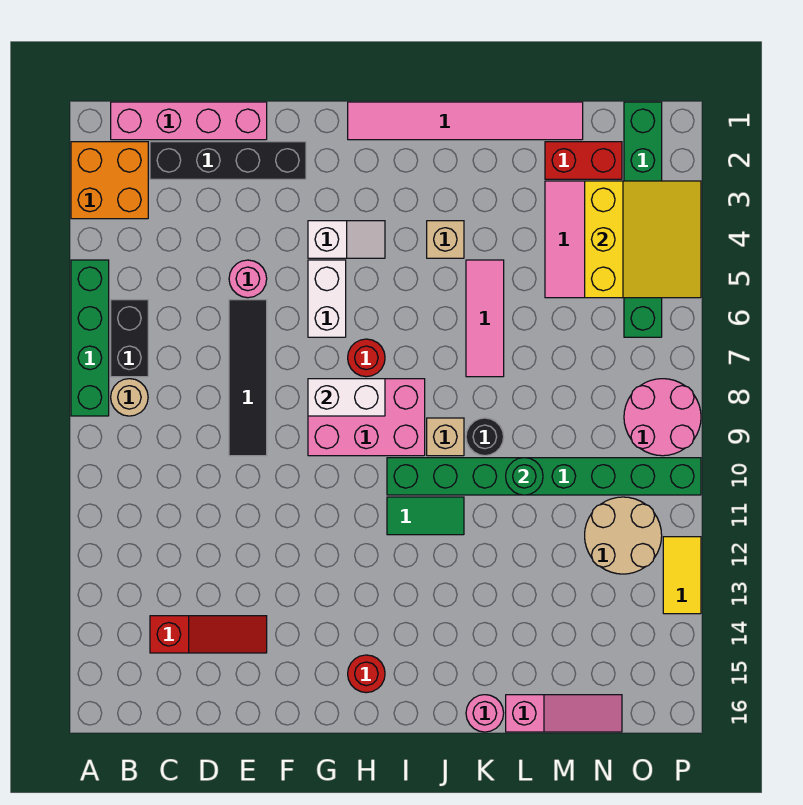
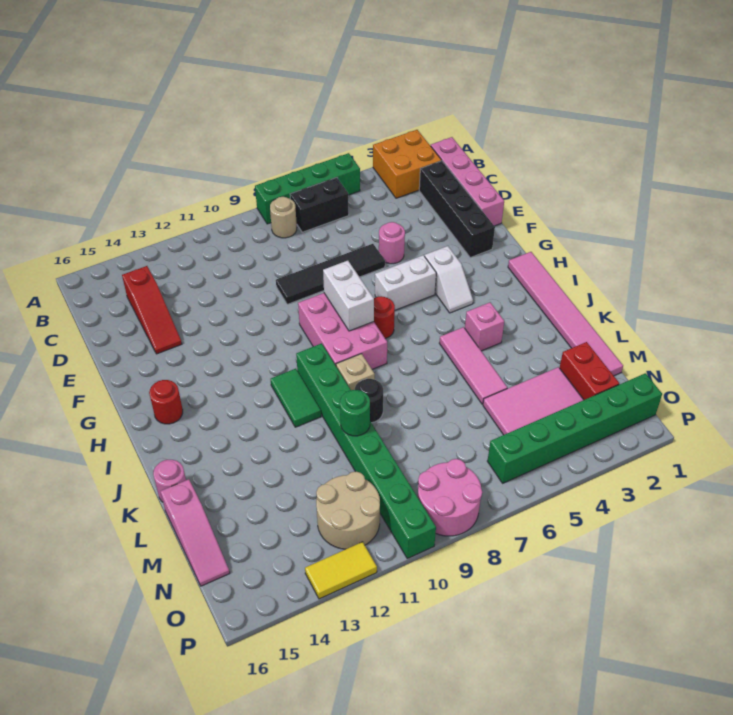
tan brick J4 level 1 -> pink brick J4 level 1
pink tile K5:K7 level 1 -> pink tile J5:L5 level 1
yellow slope N3:P5 level 2 top N -> none

